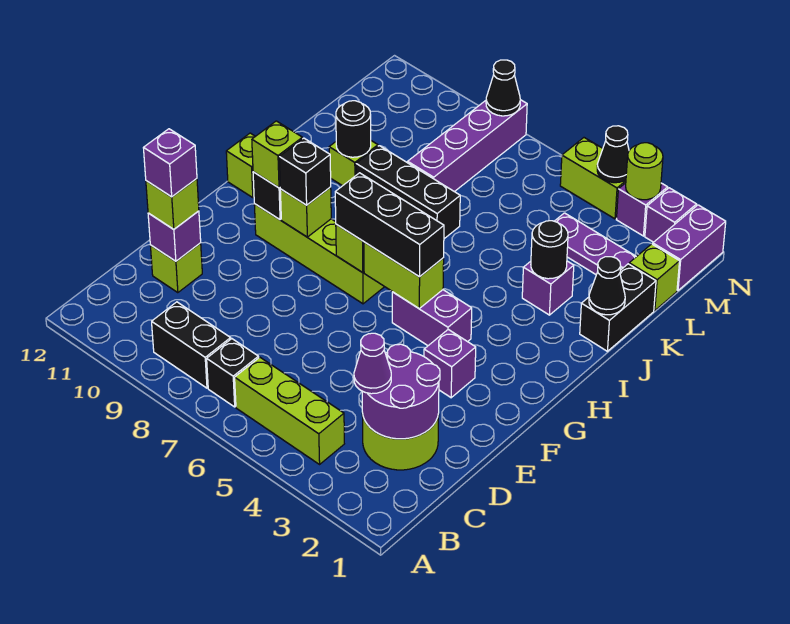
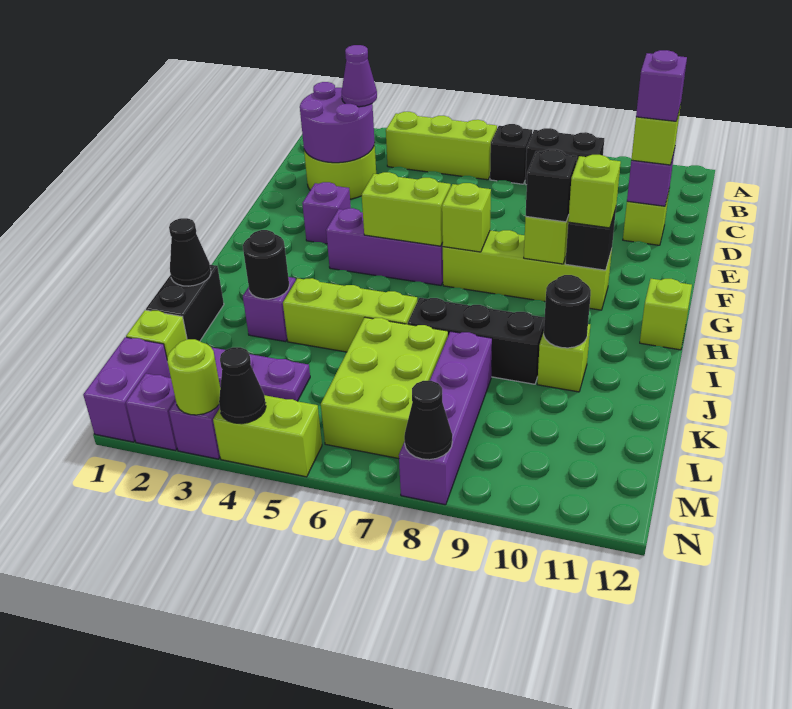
purple brick G4:G5 level 1 -> purple brick G4:G6 level 1
black brick G5:G7 level 3 -> none
none -> lime brick J4:J6 level 1
none -> lime brick K6:M7 level 1

